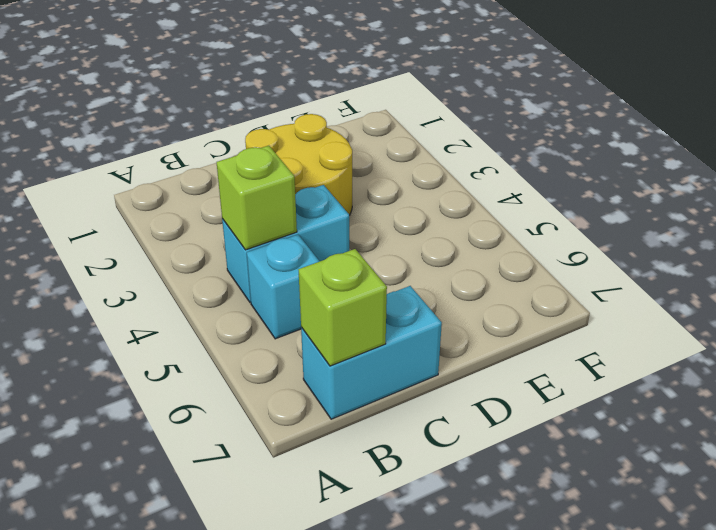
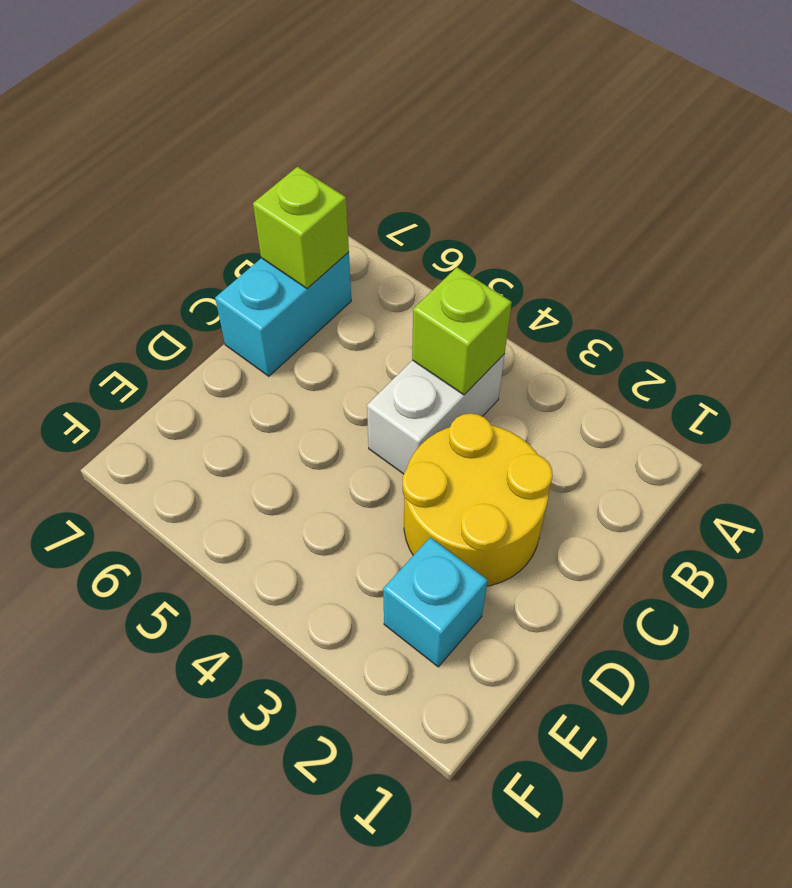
cyan brick B4:C4 level 1 -> white brick B4:C4 level 1
cyan brick B5 level 1 -> cyan brick E2 level 1

